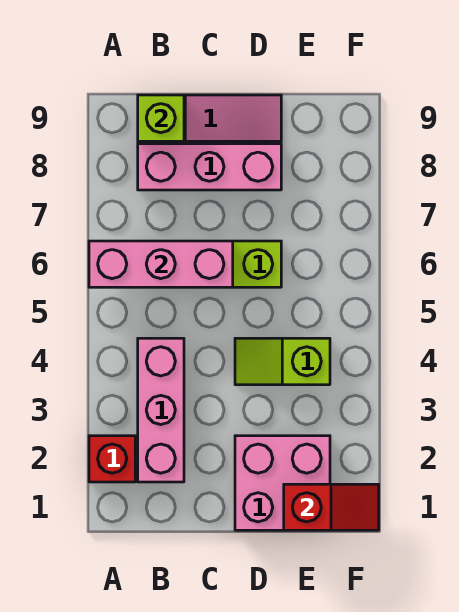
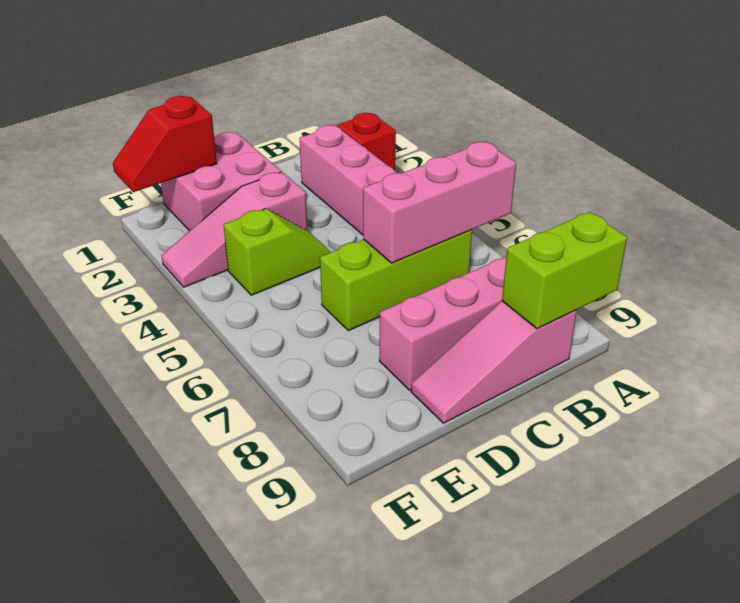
lime brick B9 level 2 -> lime brick A9:B9 level 2
none -> pink slope D3:F3 level 1 top D

